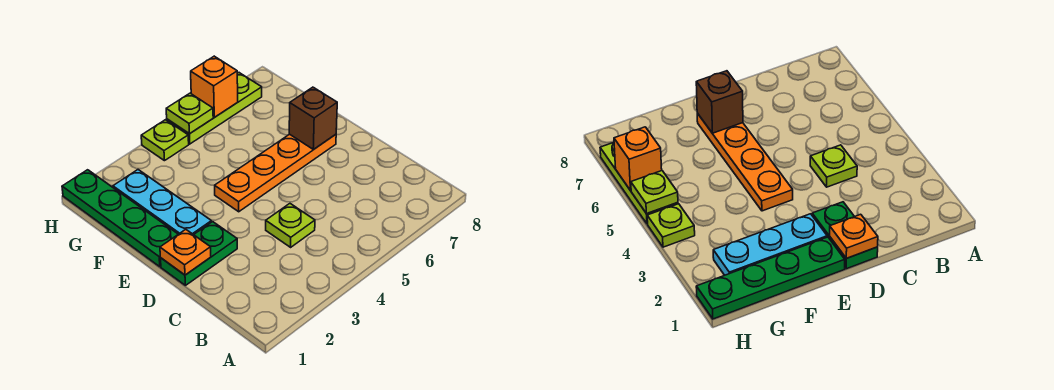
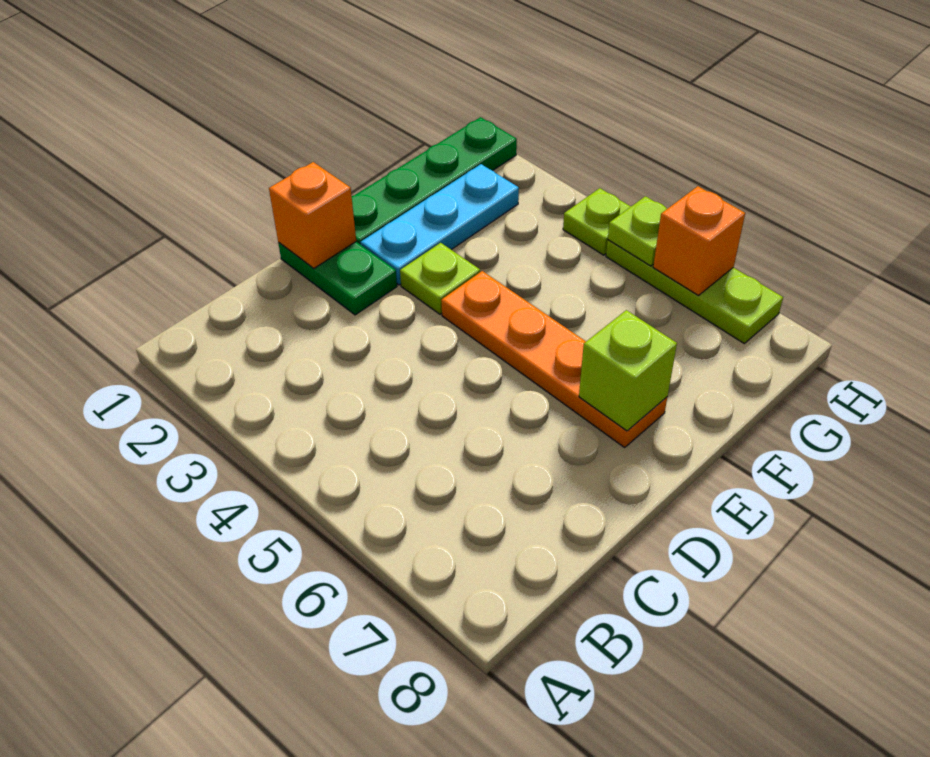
lime plate C4 level 1 -> lime plate E3 level 1
orange plate D1 level 2 -> orange brick D1 level 2
brown brick E7 level 2 -> lime brick E7 level 2

